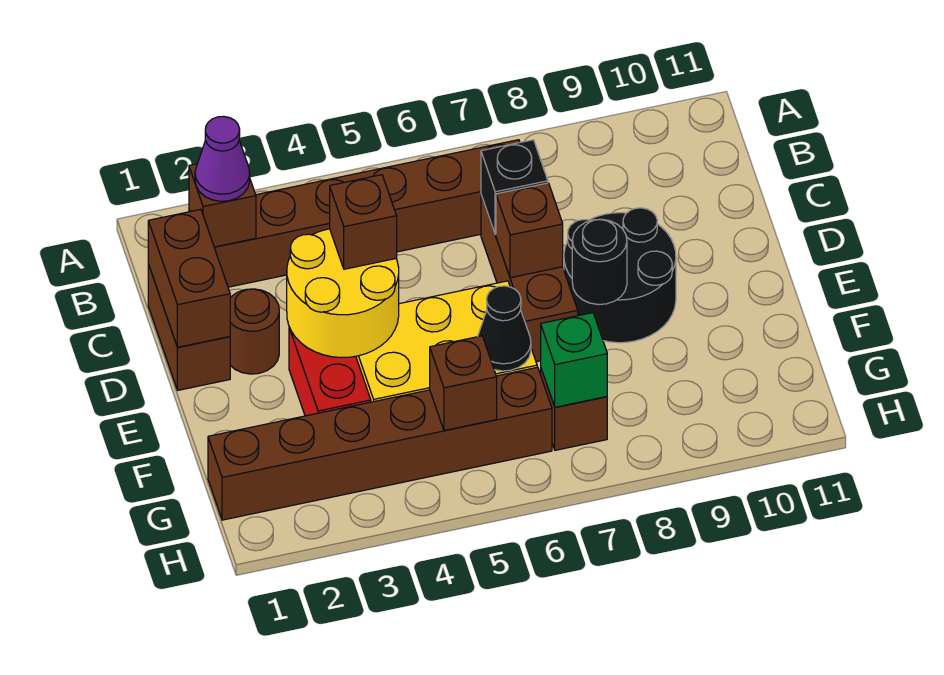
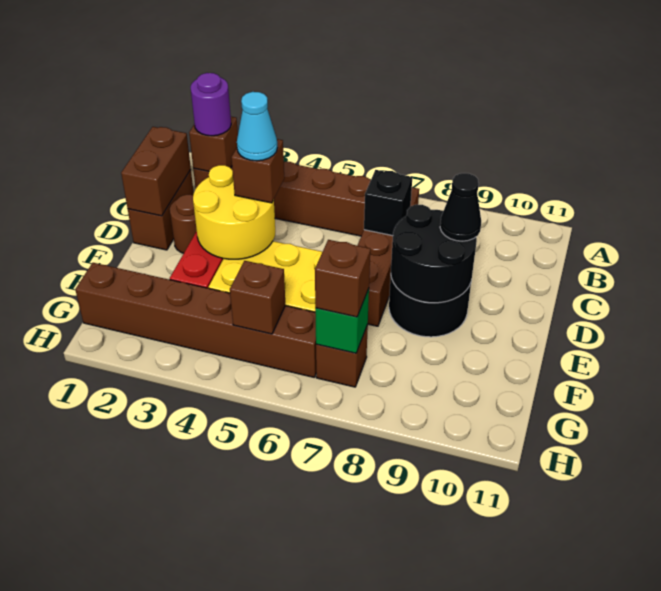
purple cone B2 level 3 -> purple round brick B2 level 3
none -> cyan cone D4 level 4
brown brick D7 level 2 -> brown brick G7 level 3
black round brick E8 level 2 -> black round brick D8:E9 level 2
black cone F6 level 2 -> black cone D9 level 3

